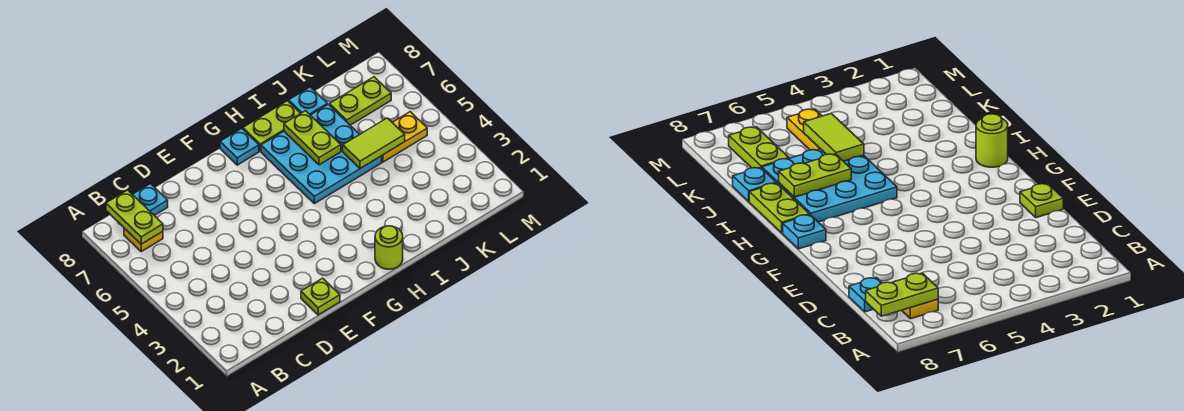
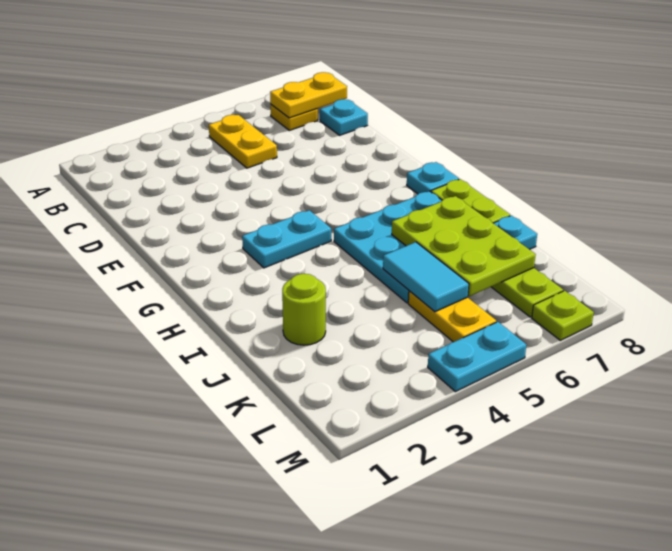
none -> yellow plate B5:C5 level 1
lime plate B7:B8 level 2 -> yellow plate B7:B8 level 2
lime plate E1 level 1 -> lime plate M7 level 1
none -> cyan plate G3:G4 level 1
lime round brick H1 level 1 -> lime round brick J2 level 1
lime plate I6:I7 level 2 -> lime plate I6:K7 level 2
lime tile J5:K5 level 2 -> cyan tile J5:K5 level 2
none -> cyan plate M4:M5 level 1

